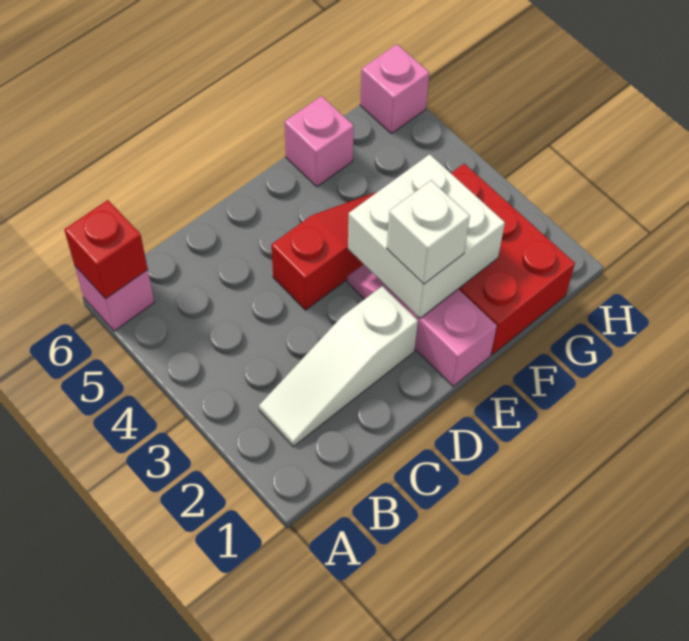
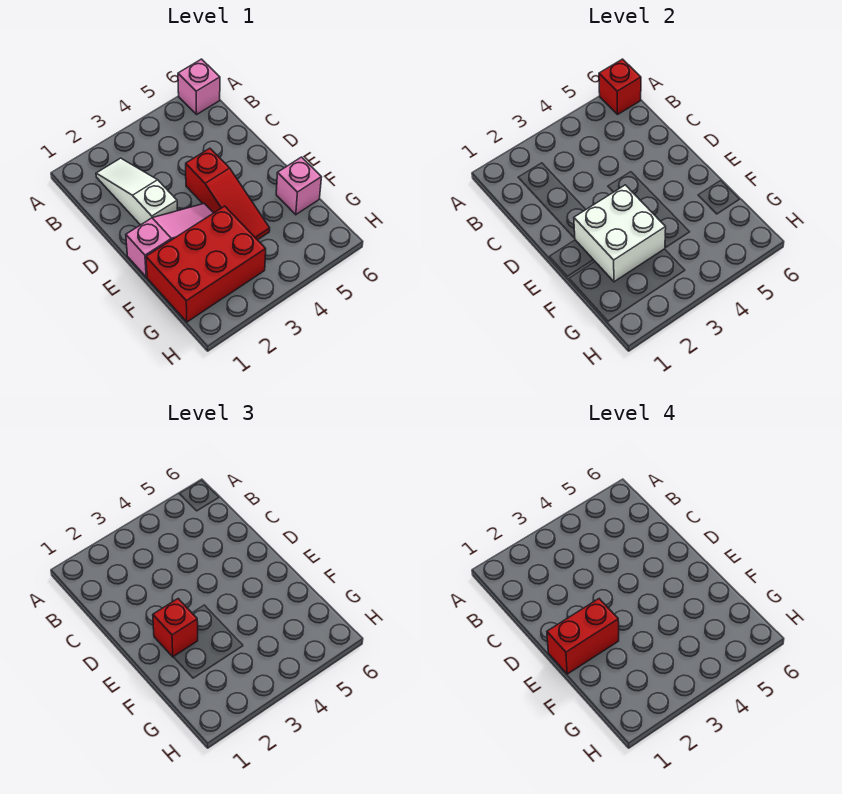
none -> red brick E1:E2 level 4
white brick E2 level 3 -> red brick E2 level 3
pink brick H6 level 1 -> none

